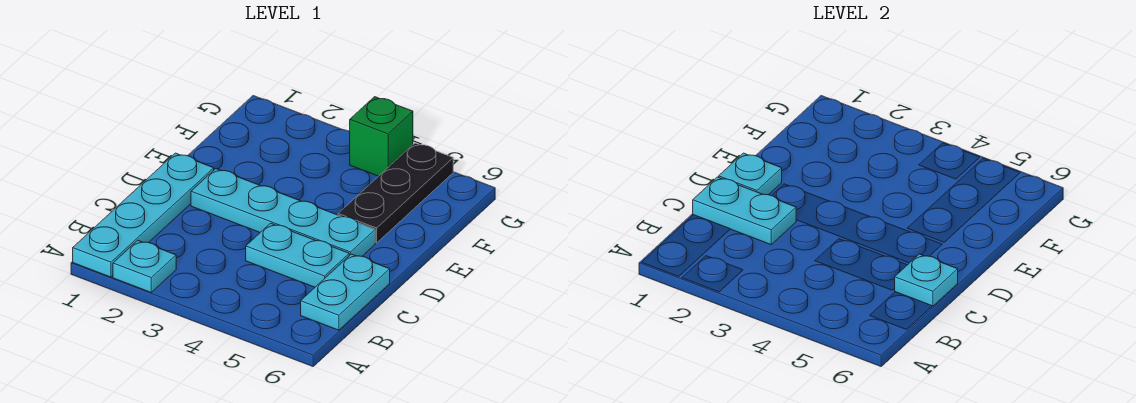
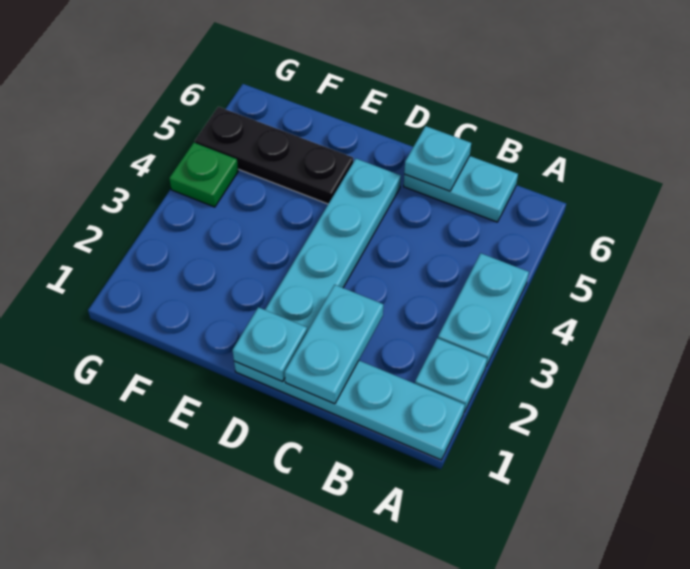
cyan plate C4:C5 level 1 -> cyan plate A3:A4 level 1
green brick G4 level 1 -> green plate G4 level 1

